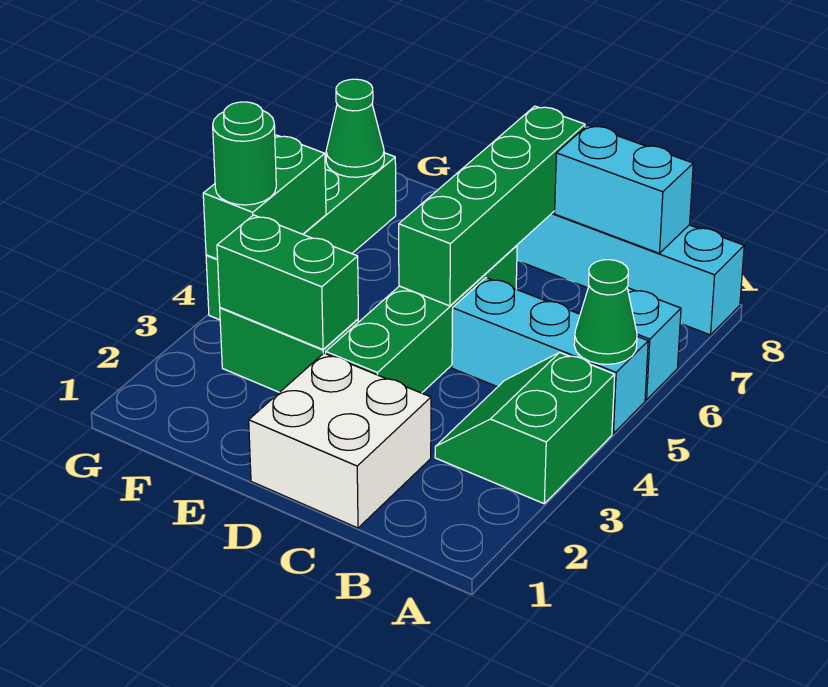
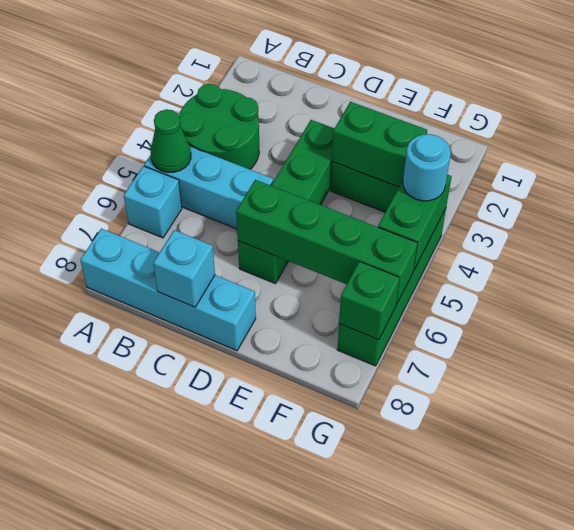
green slope A3:B4 level 1 top A -> green round brick A3:B4 level 1
cyan brick B8:C8 level 2 -> cyan brick C8 level 2
white brick C1:D2 level 1 -> none
green brick D5:D8 level 2 -> green brick D6:G6 level 2
green round brick G4 level 3 -> cyan round brick G4 level 3
green cone G7 level 2 -> green brick G7 level 2

